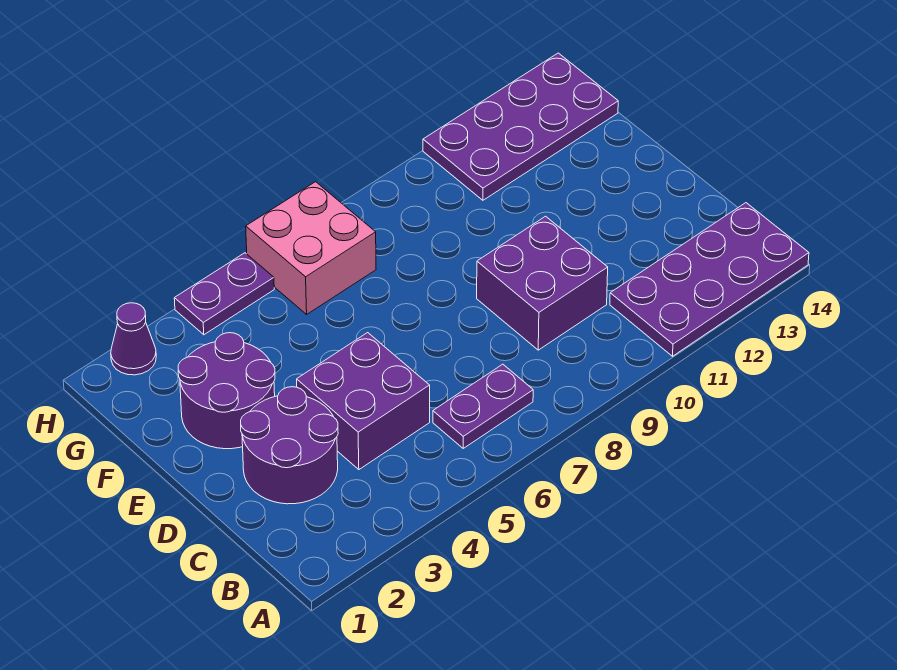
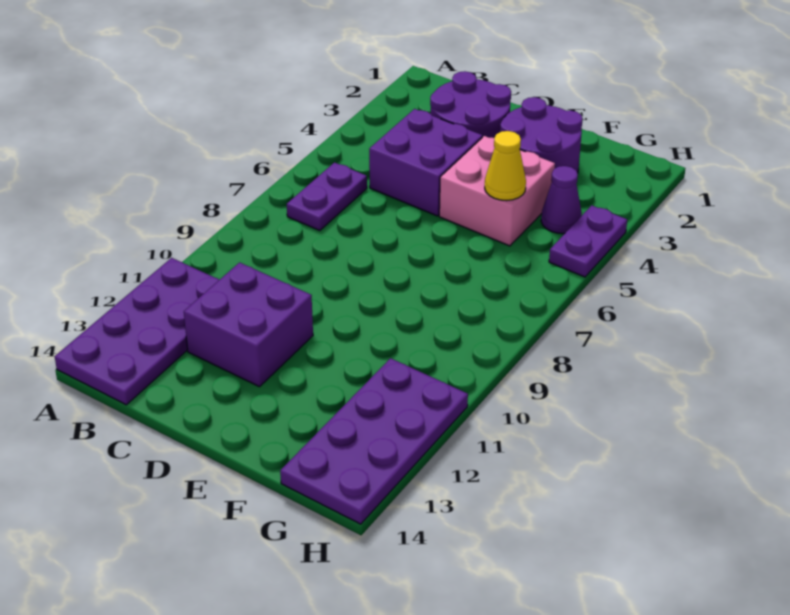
purple brick C9:D10 level 1 -> purple brick C11:D12 level 1
none -> yellow cone F5 level 2
pink brick G6:H7 level 1 -> pink brick E4:F5 level 1
purple cone H2 level 1 -> purple cone G4 level 1

